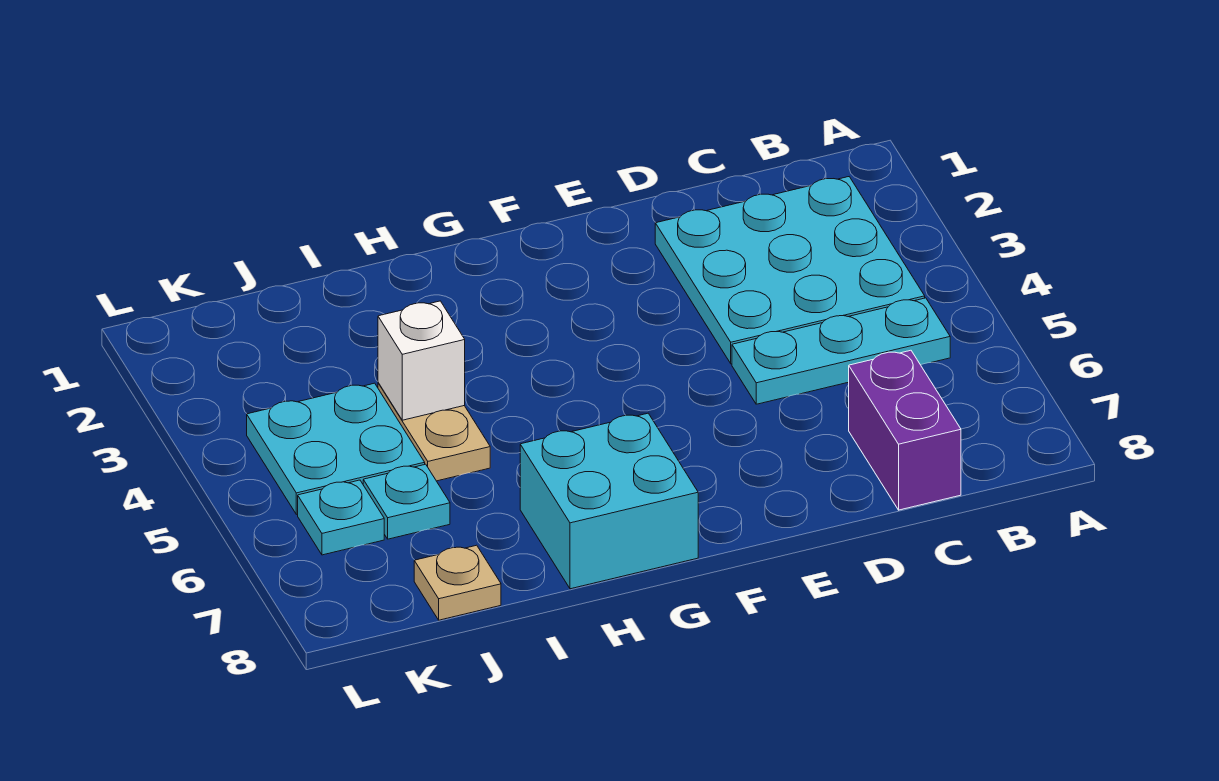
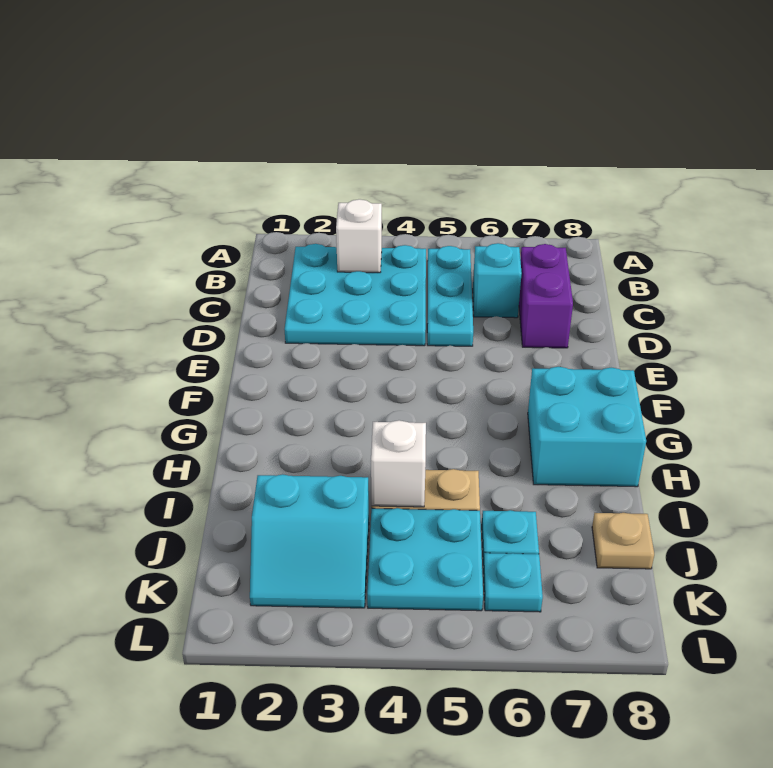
none -> white brick B3 level 2
none -> cyan brick C6 level 1
purple brick C7:C8 level 1 -> purple brick C7:D7 level 1
none -> cyan slope J2:K3 level 1 top J

